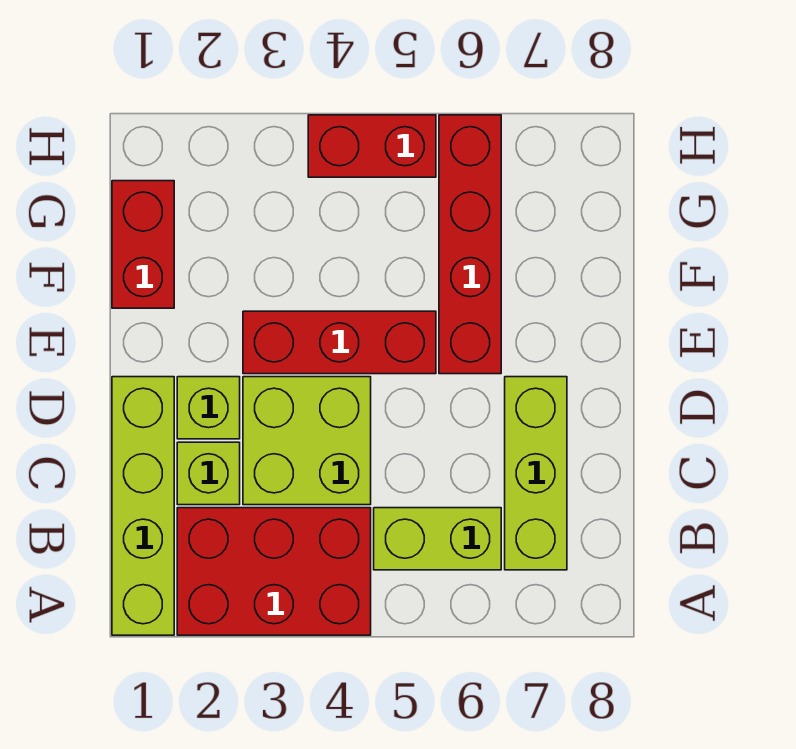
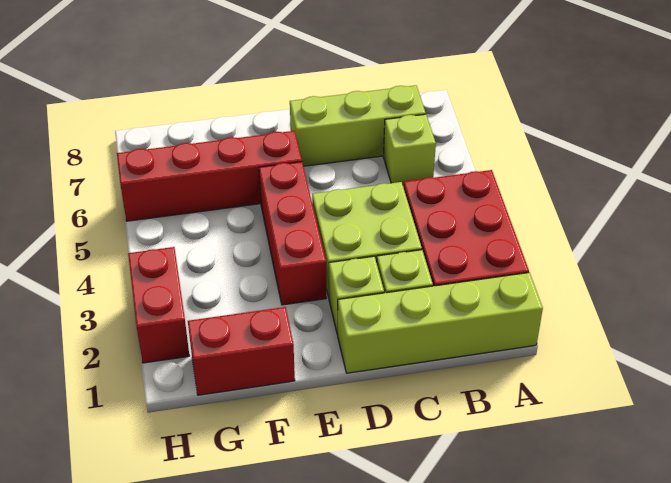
lime brick B5:B6 level 1 -> lime brick B6 level 1
red brick H4:H5 level 1 -> red brick H2:H3 level 1

